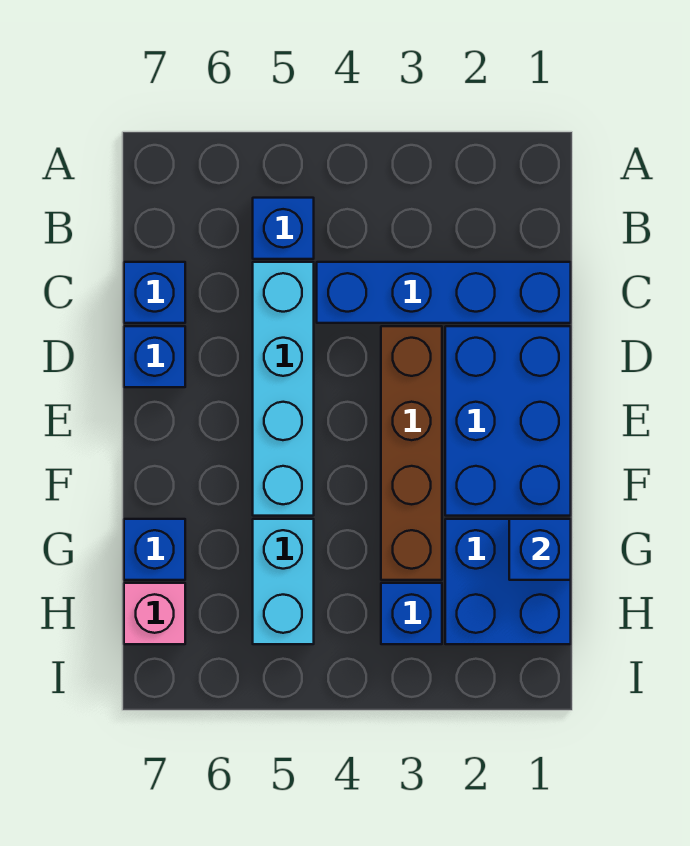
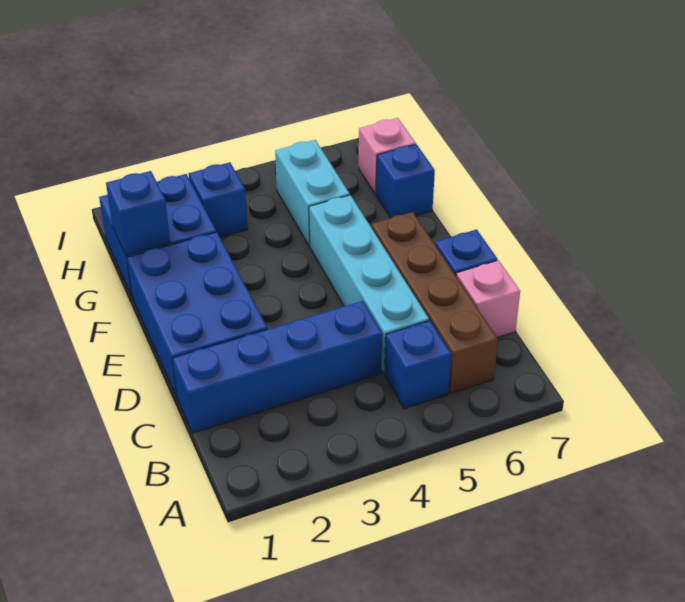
blue brick C7 level 1 -> pink brick C7 level 1
brown brick D3:G3 level 1 -> brown brick B6:E6 level 1

